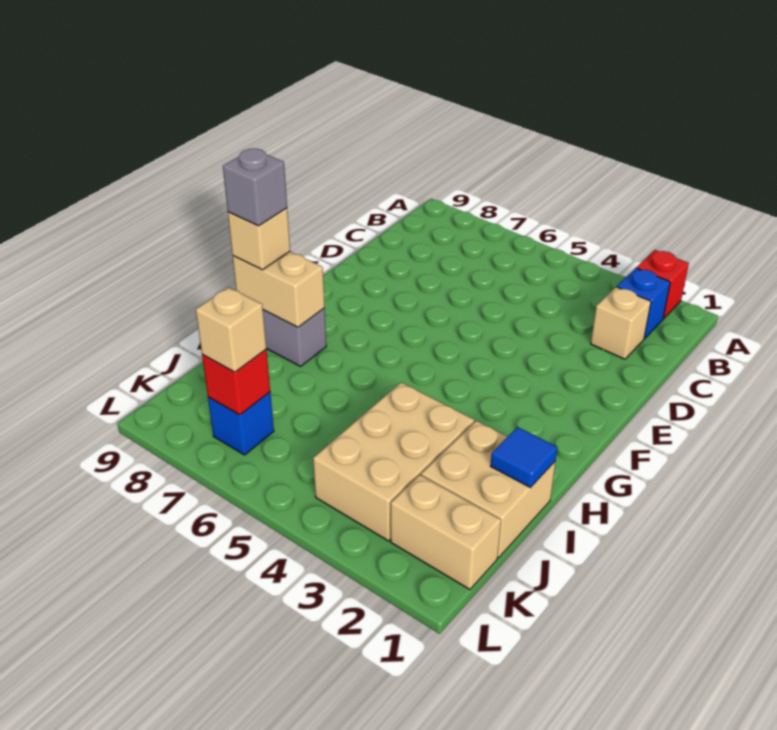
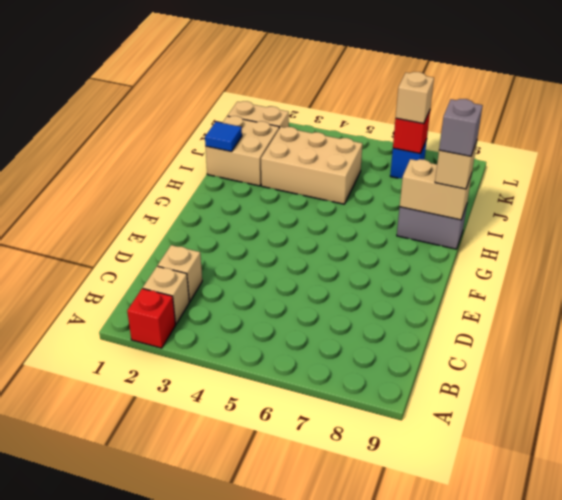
blue brick B2 level 1 -> tan brick B2 level 1
tan brick I3:K4 level 1 -> tan brick I3:J5 level 1

